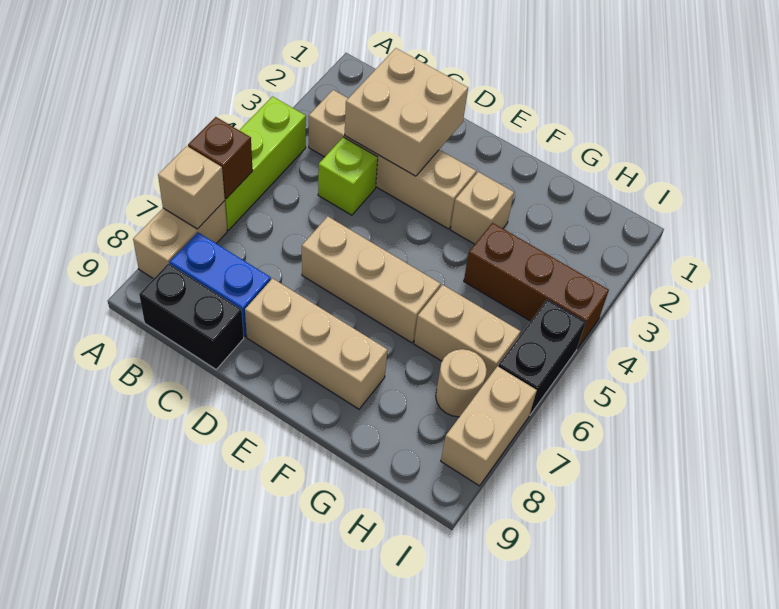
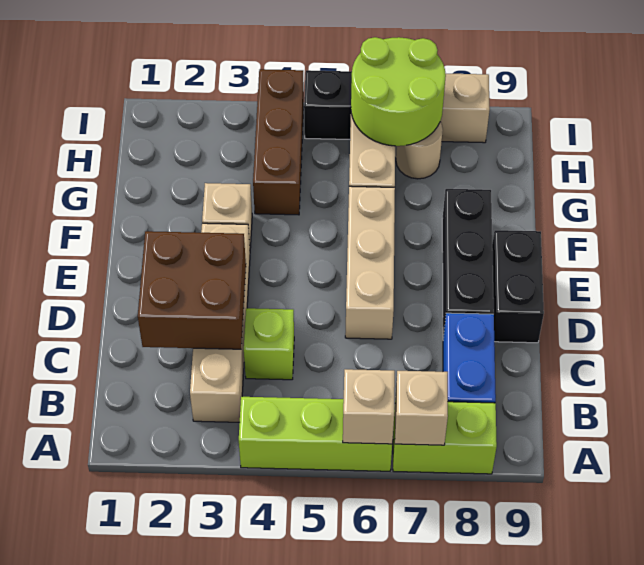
brown brick A6 level 2 -> tan brick A6 level 2
tan brick A7:A8 level 1 -> lime brick A7:A8 level 1
black brick B9:C9 level 1 -> black brick D9:E9 level 1
tan brick C2:D3 level 2 -> brown brick C2:D3 level 2
tan brick D8:F8 level 1 -> black brick D8:F8 level 1
none -> lime round brick H6:I7 level 2

